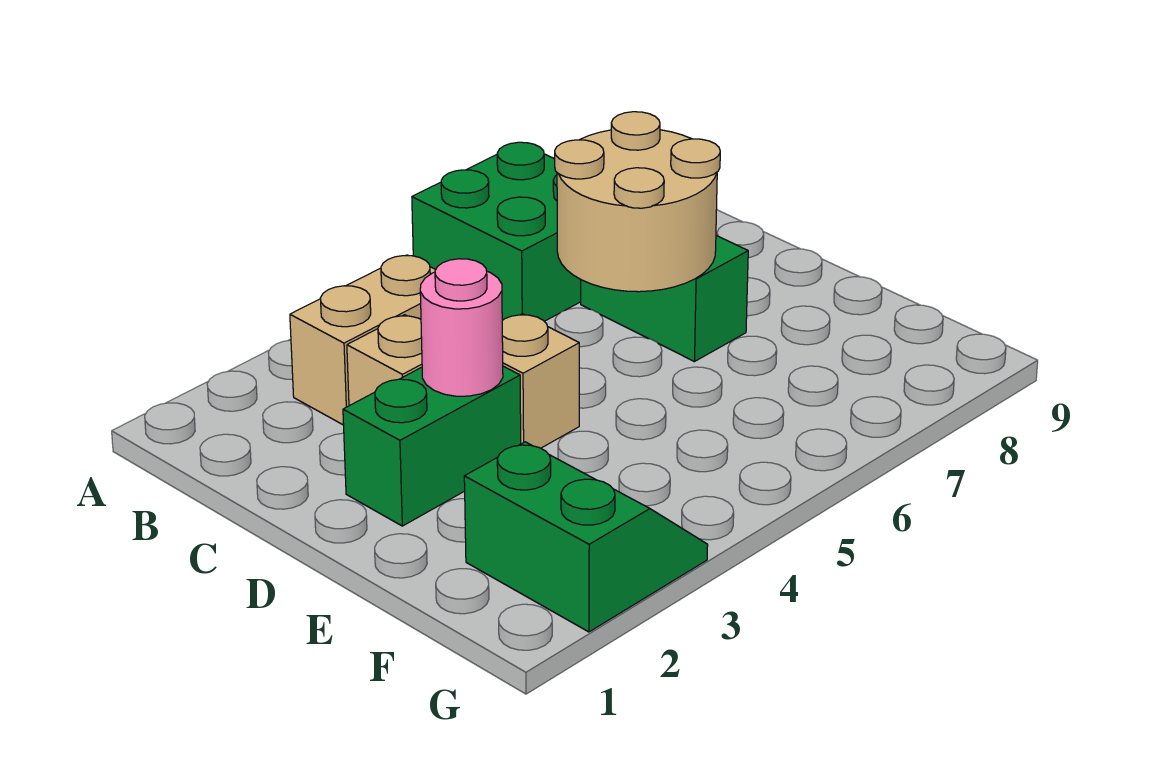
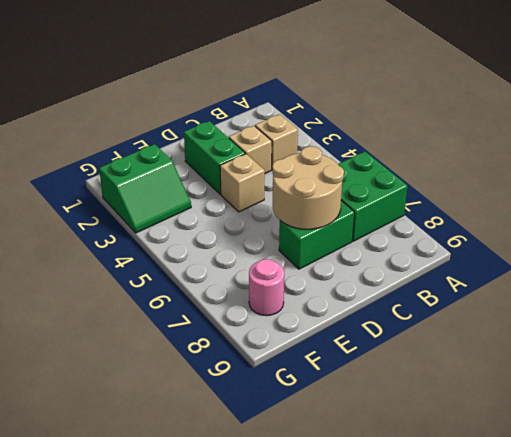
tan brick B3:B4 level 1 -> tan brick B3 level 1
pink round brick D3 level 2 -> pink round brick F8 level 1

